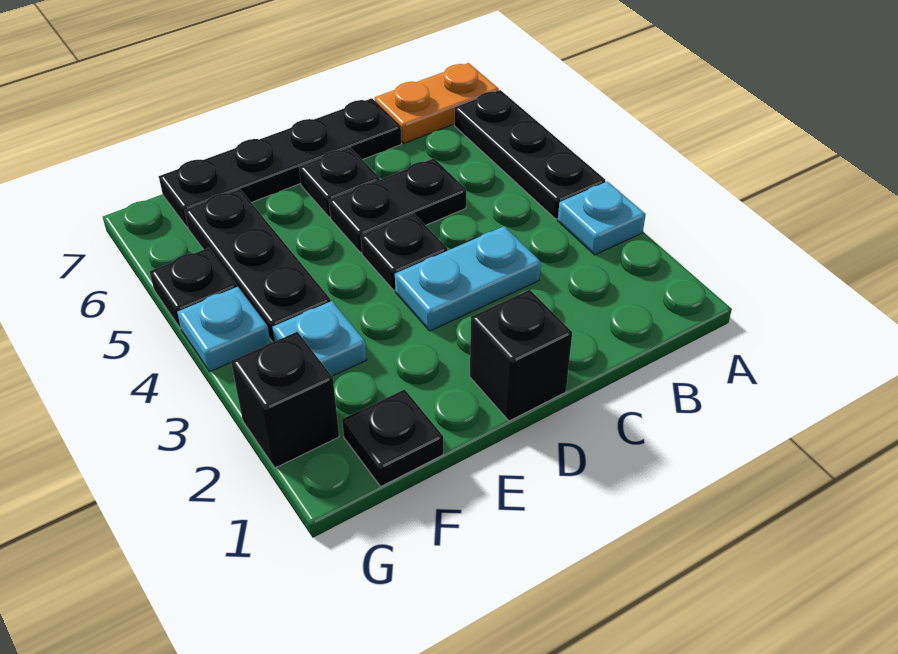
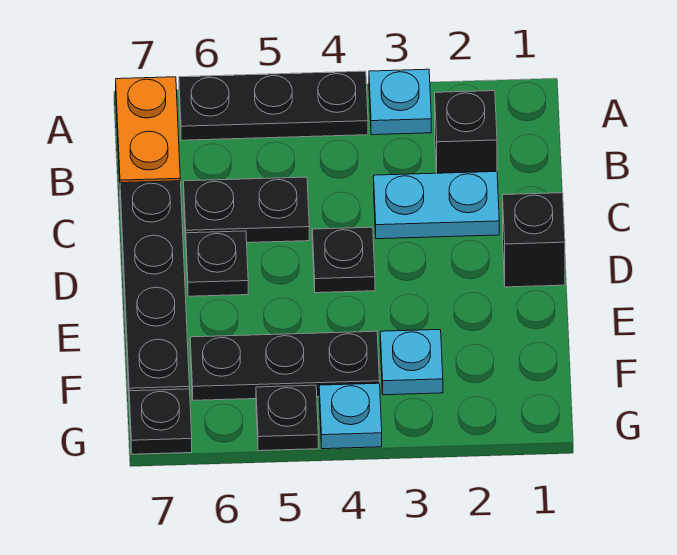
cyan plate C3:D3 level 1 -> cyan plate C2:C3 level 1
black plate C5:D5 level 1 -> black plate C5:C6 level 1
black plate F1 level 1 -> black plate G7 level 1
black brick G2 level 1 -> black brick B2 level 1

